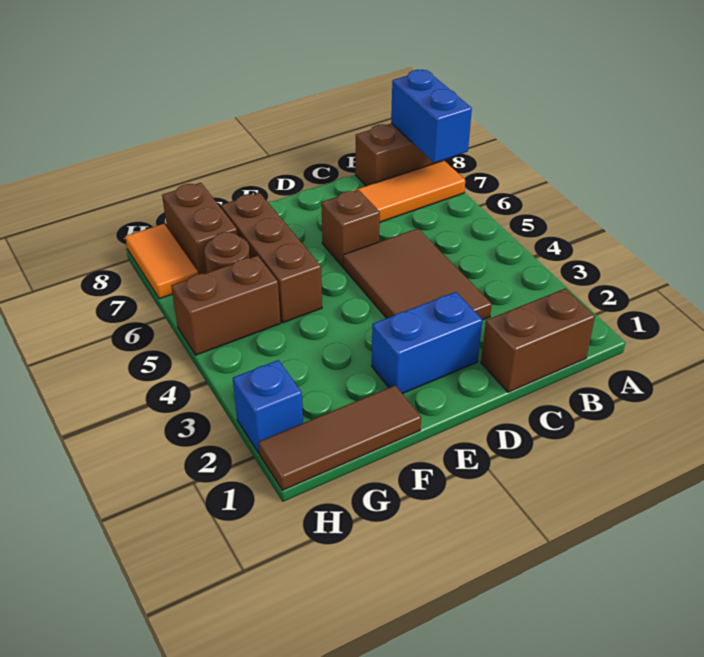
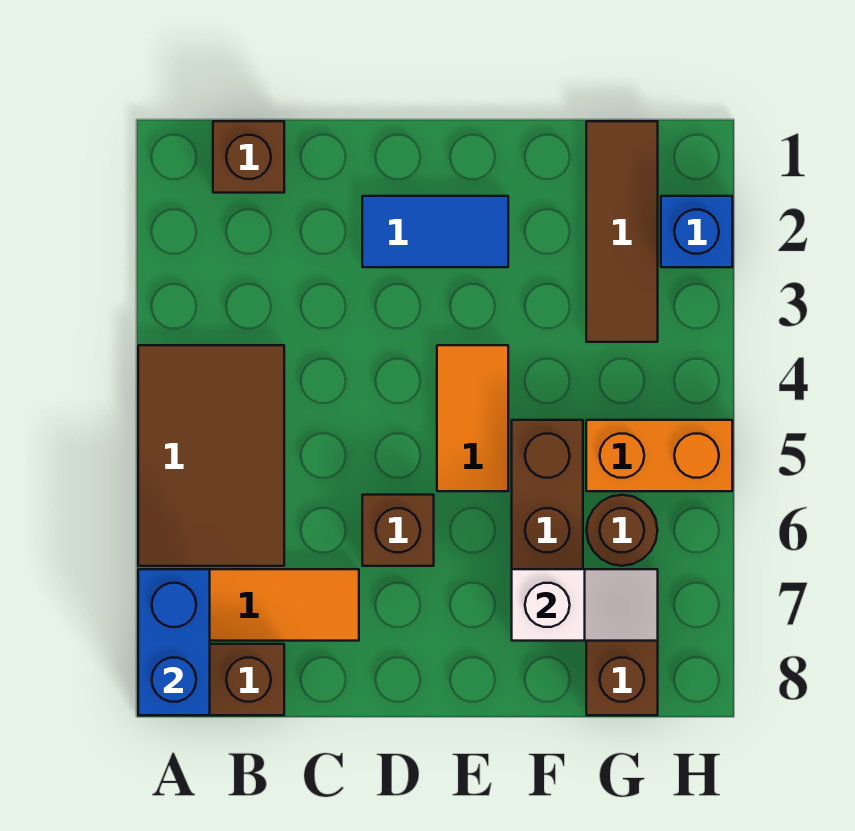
brown brick B1:C1 level 1 -> brown brick B1 level 1
brown tile C3:D5 level 1 -> brown tile A4:B6 level 1
blue brick D2:E2 level 1 -> blue tile D2:E2 level 1
brown tile F1:H1 level 1 -> brown tile G1:G3 level 1
none -> white slope F7:G7 level 2 top F
brown brick G5:H5 level 1 -> orange brick G5:H5 level 1
orange tile H7:H8 level 1 -> orange tile E4:E5 level 1

